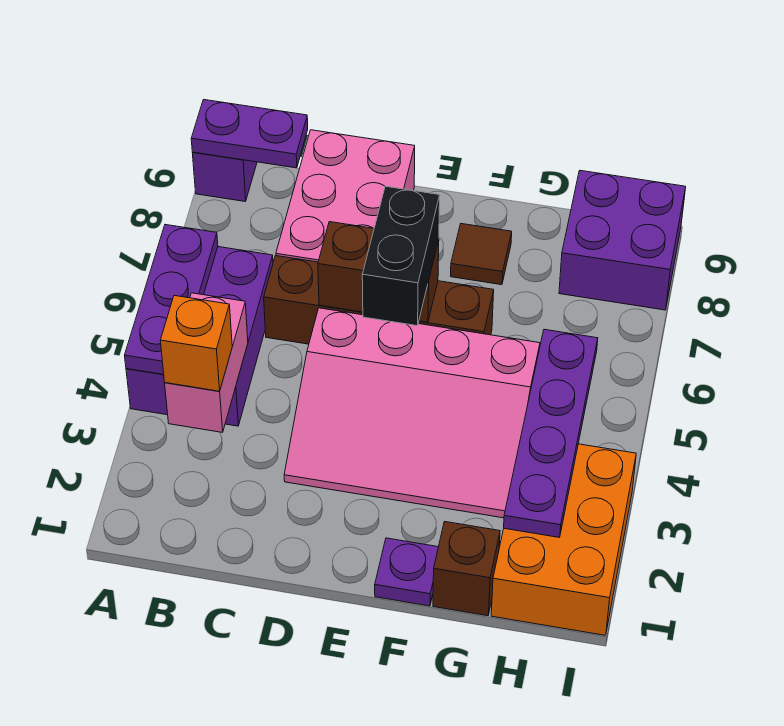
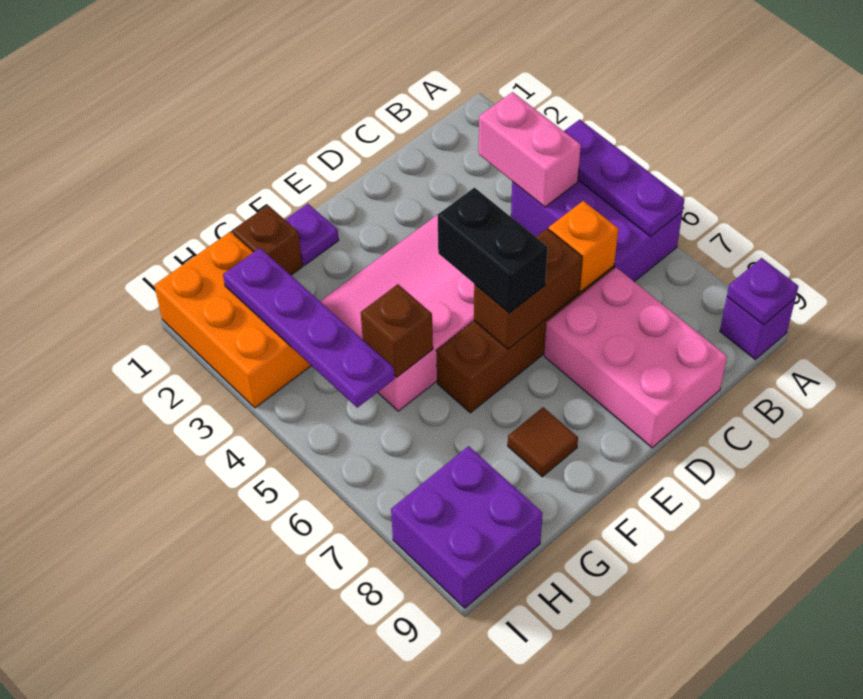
purple plate A9:B9 level 2 -> purple plate A9 level 2
orange brick B3 level 3 -> orange brick C6 level 2
none -> brown brick G5 level 2

